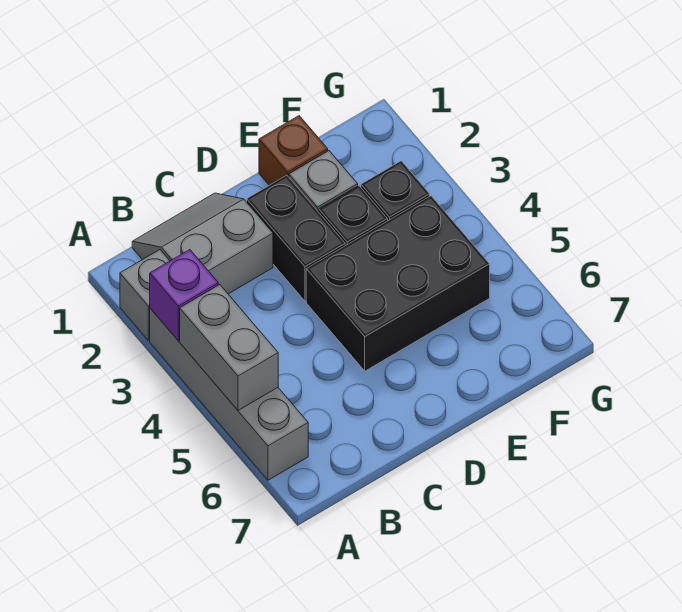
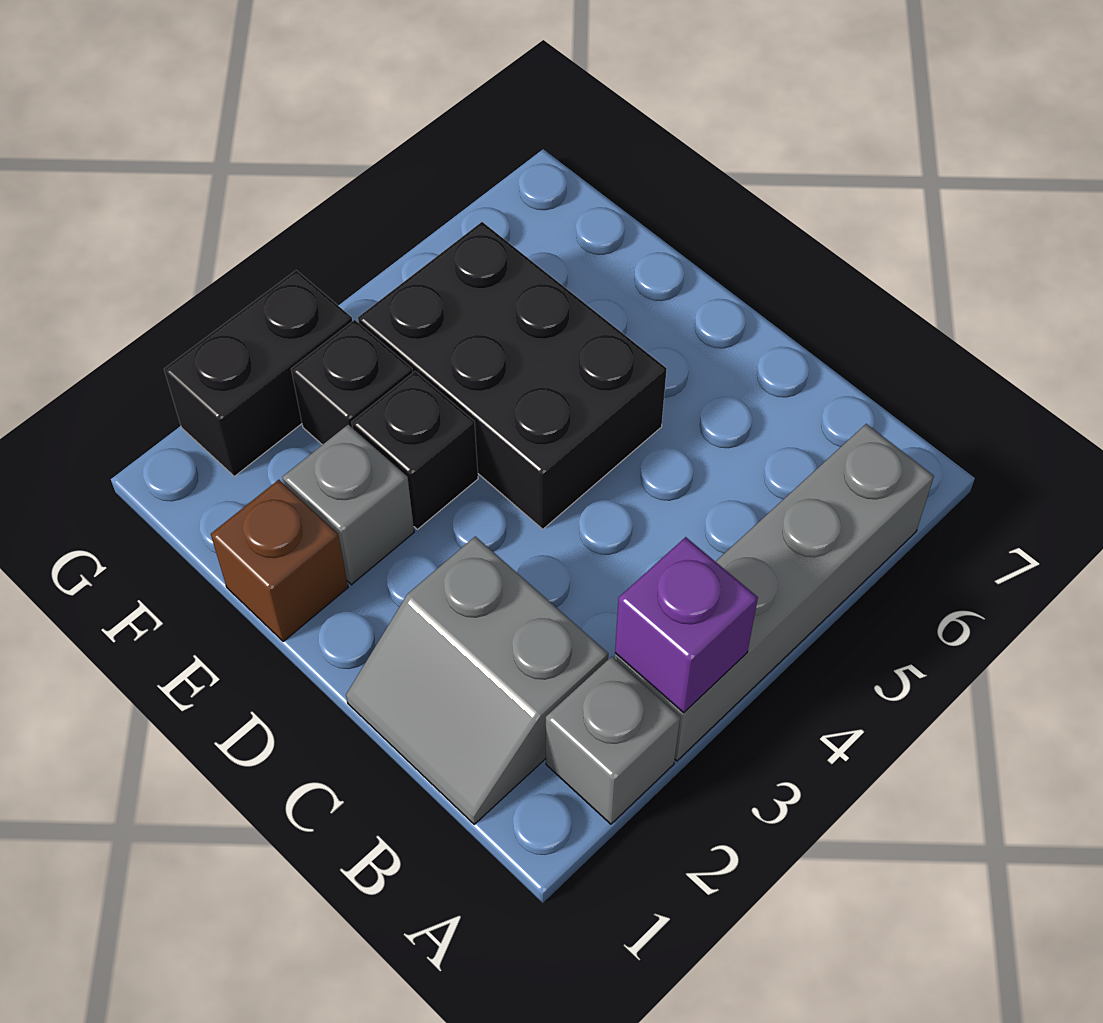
grey brick A4:A5 level 2 -> none
black brick D2:D3 level 1 -> black brick G2:G3 level 1

